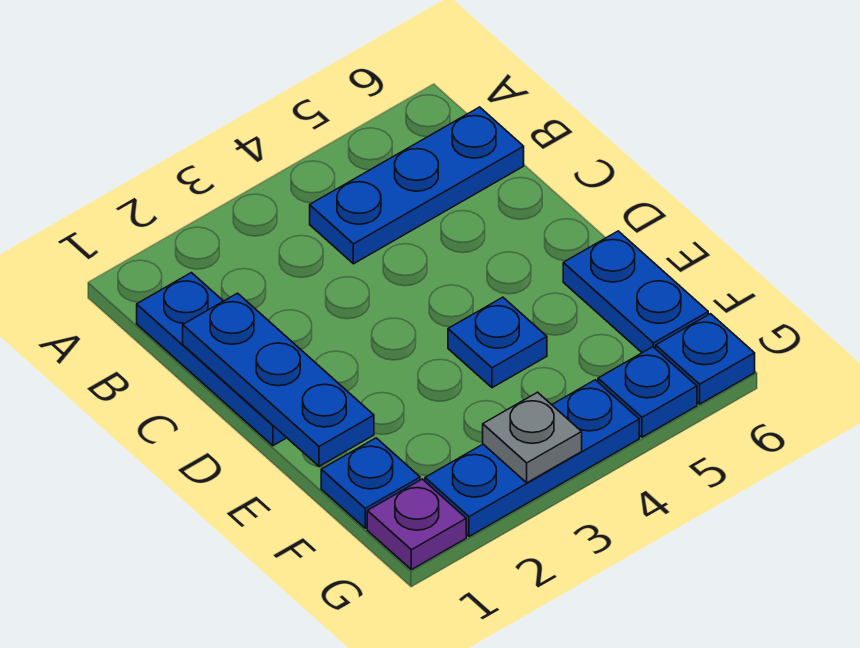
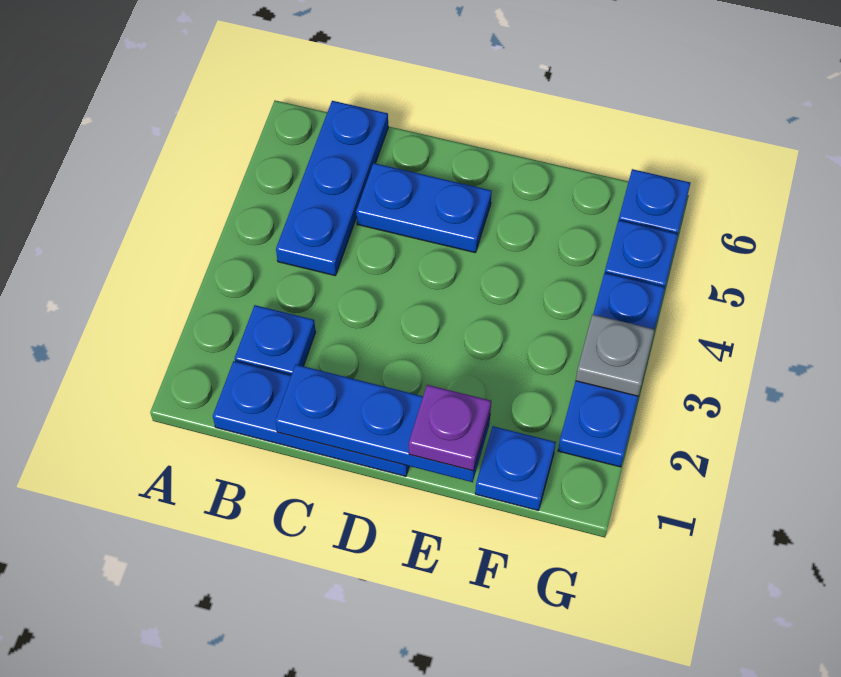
blue plate E4 level 1 -> blue plate B2 level 1
blue plate E6:F6 level 1 -> blue plate C5:D5 level 1
purple plate G1 level 1 -> purple plate E1 level 3

